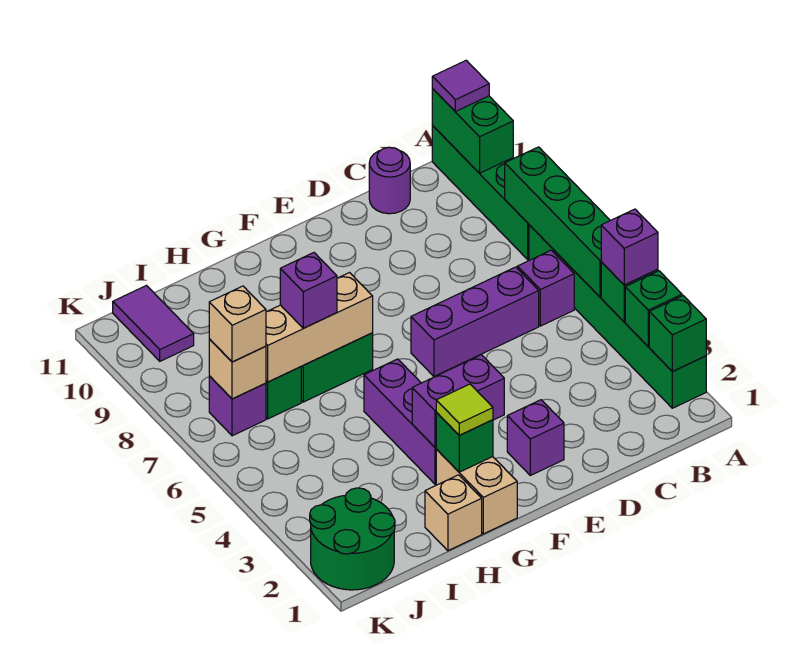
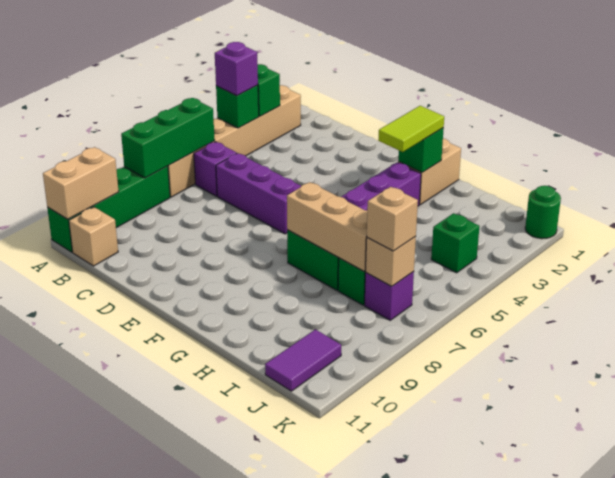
green brick A2:A7 level 1 -> tan brick A2:A7 level 1
green brick A2 level 2 -> green brick J4 level 1
green brick A5:A8 level 2 -> green brick A6:A8 level 2
green brick A10:A11 level 2 -> tan brick A10:A11 level 2
purple tile A11 level 3 -> none
purple round brick C11 level 1 -> none
purple brick E2 level 1 -> none
purple brick F3:G3 level 2 -> none
lime tile G2 level 3 -> lime tile G2:G3 level 3
tan brick H1 level 1 -> tan brick B11 level 1
purple brick H7 level 3 -> none
green round brick J1:K2 level 1 -> green round brick K1 level 1

